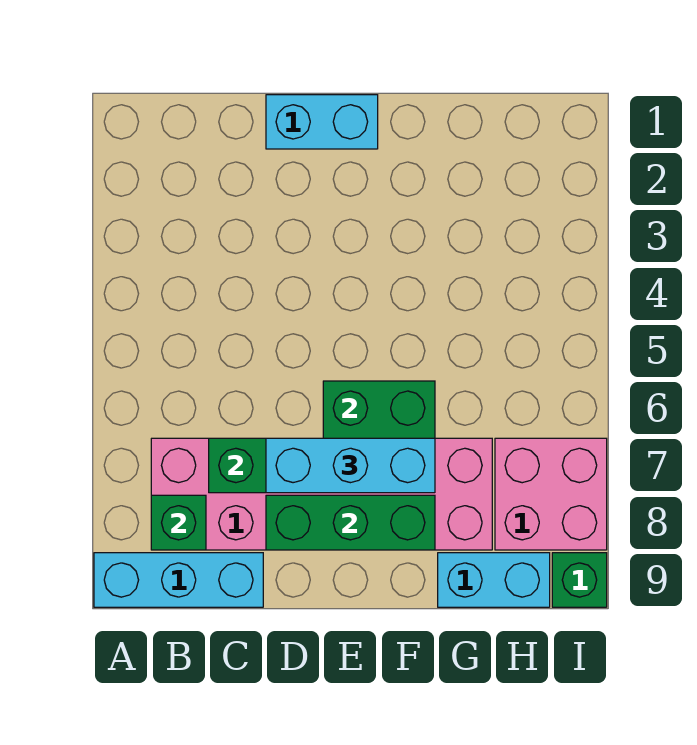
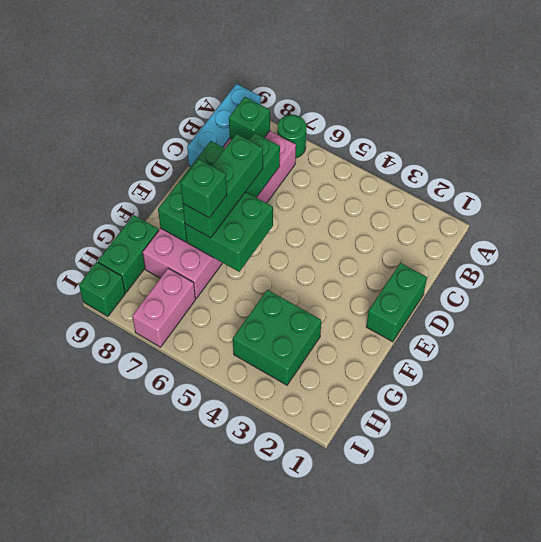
none -> green round brick A7 level 1
cyan brick D1:E1 level 1 -> green brick D1:E1 level 1
cyan brick D7:F7 level 3 -> green brick D7:F7 level 3
none -> green brick F7 level 4
none -> green brick G3:H4 level 1
cyan brick G9:H9 level 1 -> green brick G9:H9 level 1
pink brick H7:I8 level 1 -> pink brick H7:I7 level 1

